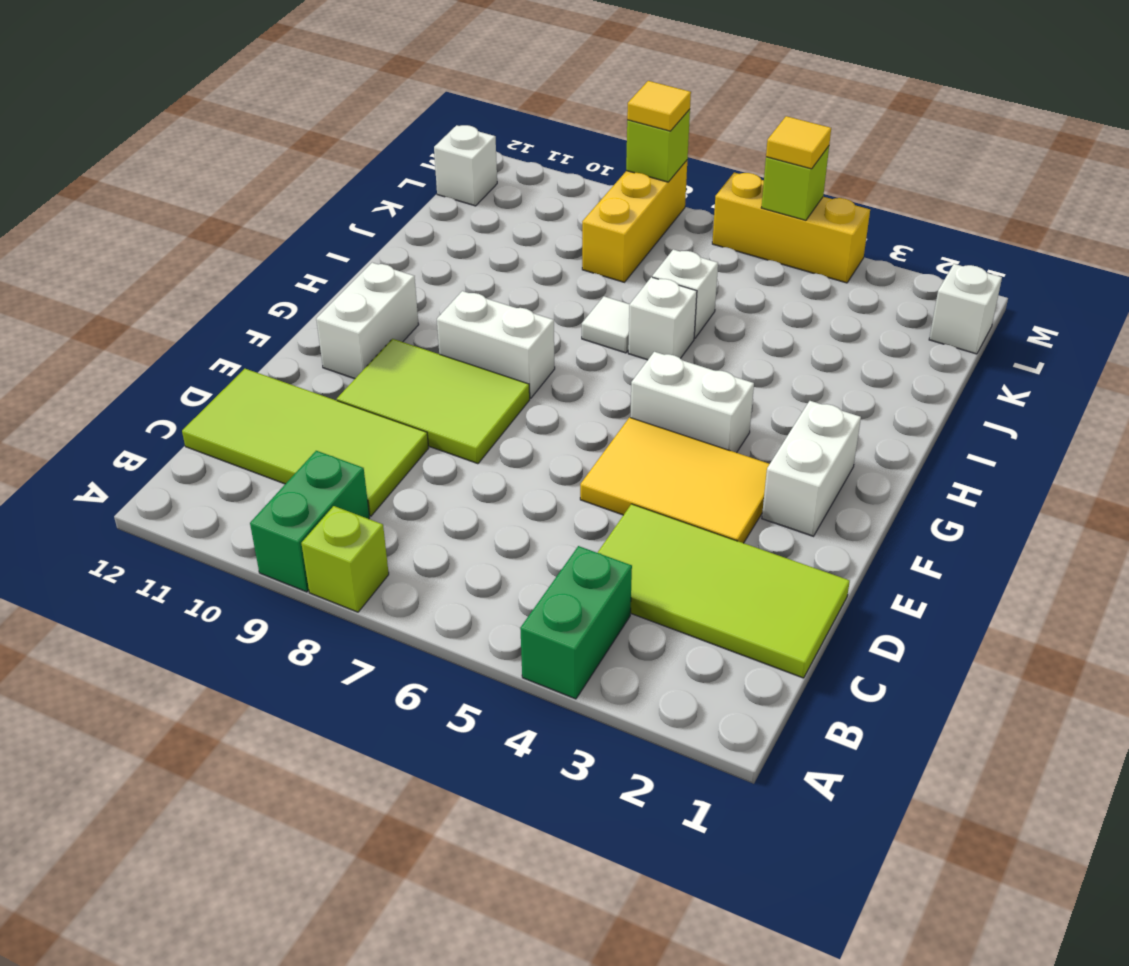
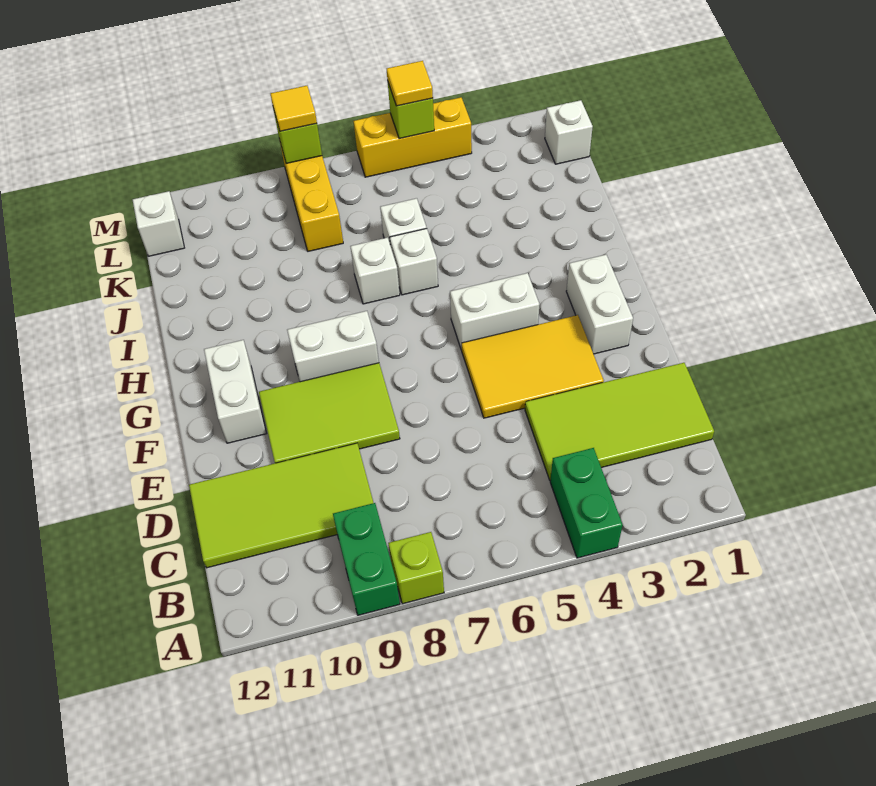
white tile I7 level 1 -> white brick I7 level 1

